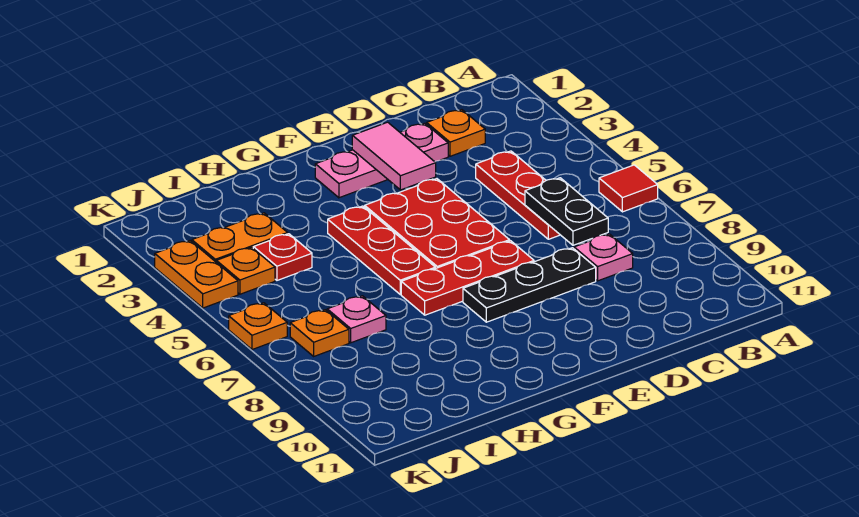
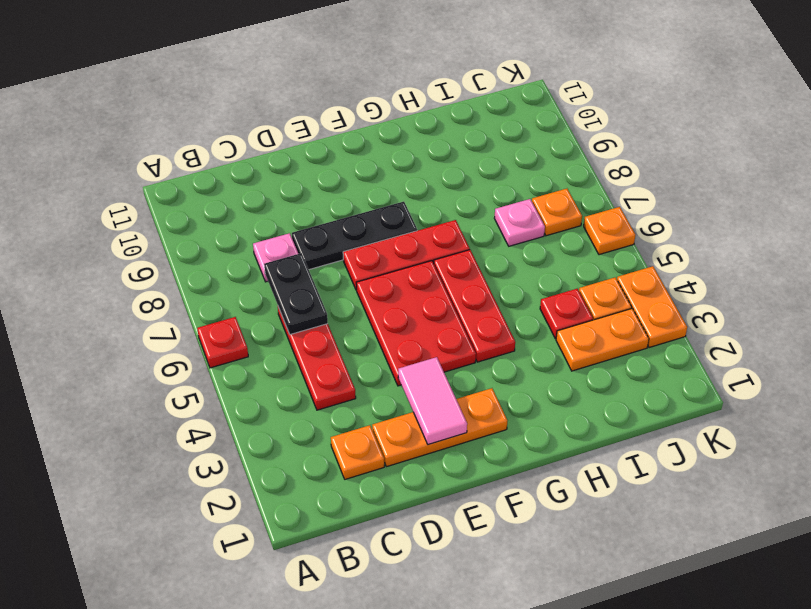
red tile A6 level 1 -> red plate A6 level 1
pink plate D2:F2 level 1 -> orange plate D2:F2 level 1

